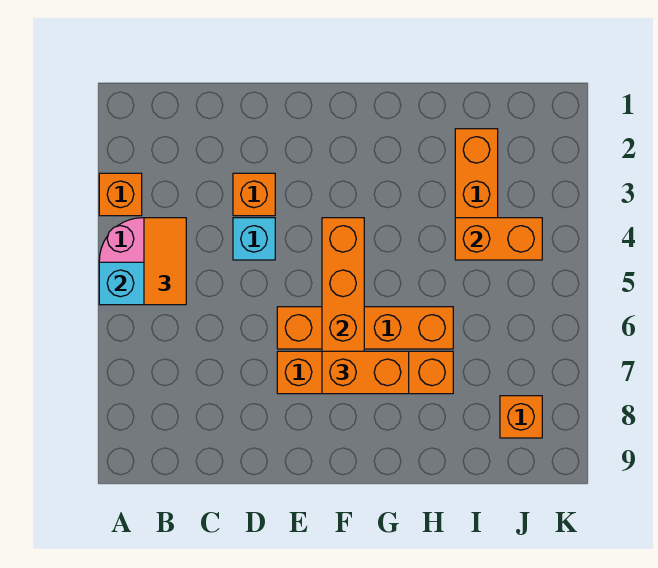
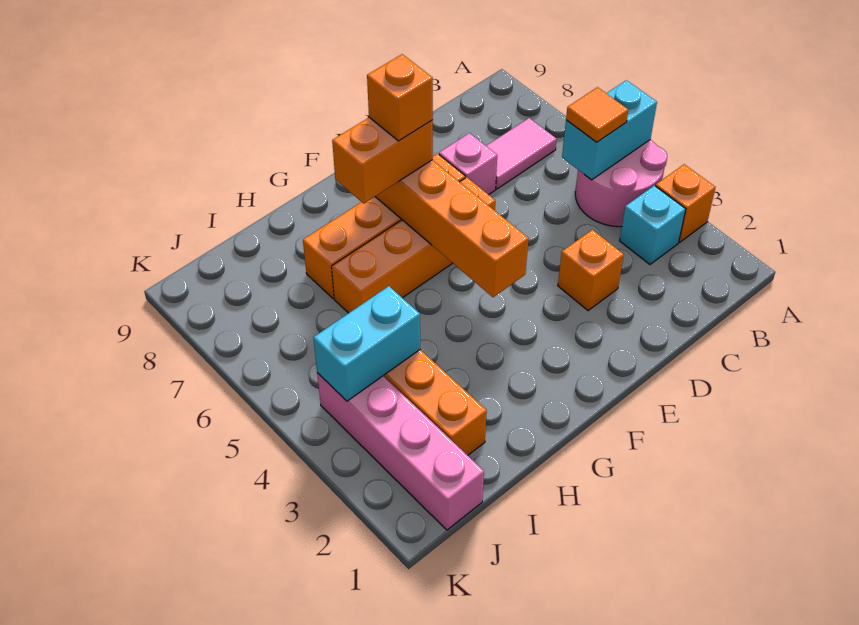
orange tile B4:B5 level 3 -> orange tile B5 level 3
none -> pink tile B7:C7 level 1
cyan brick D4 level 1 -> cyan brick B3 level 1
none -> pink brick D7 level 1
orange brick I4:J4 level 2 -> cyan brick I4:J4 level 2
none -> pink brick J1:J4 level 1
orange brick J8 level 1 -> orange brick F7 level 4

